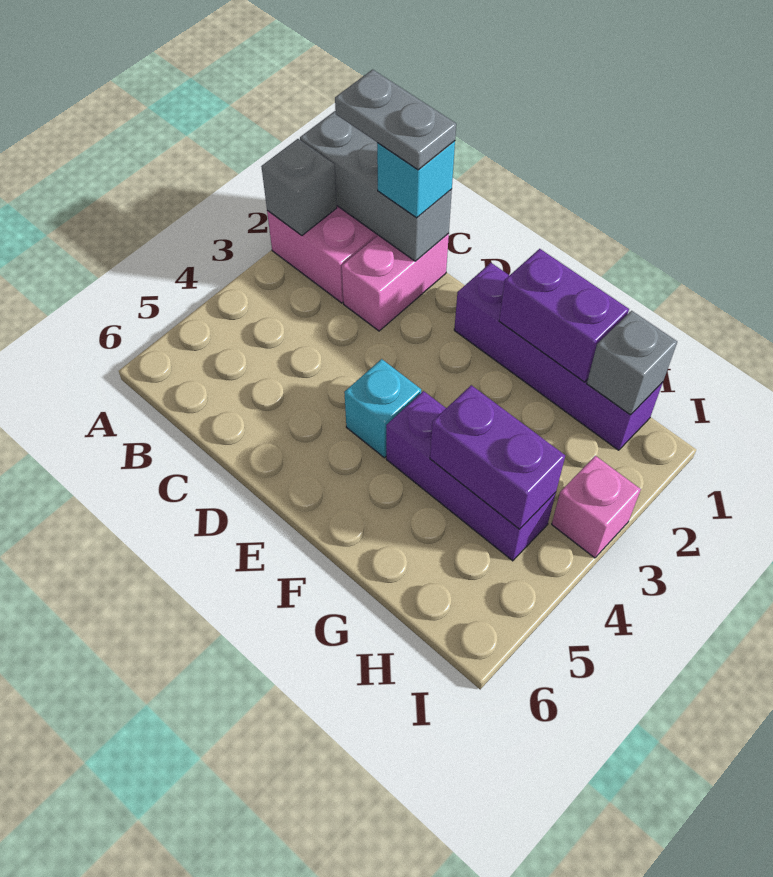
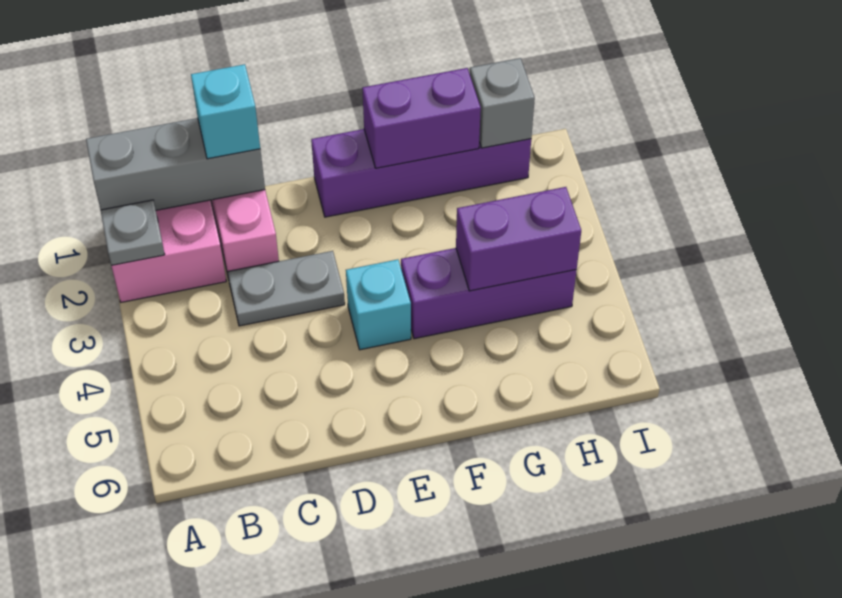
grey brick A2 level 2 -> grey plate A2 level 2
grey plate B1:C1 level 4 -> grey plate C3:D3 level 1
pink brick I3 level 1 -> none

